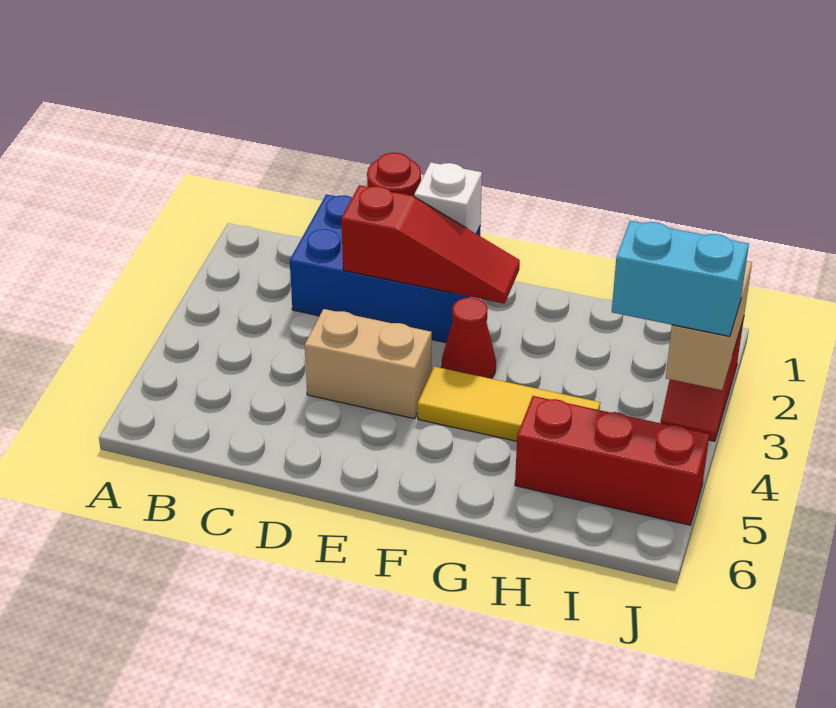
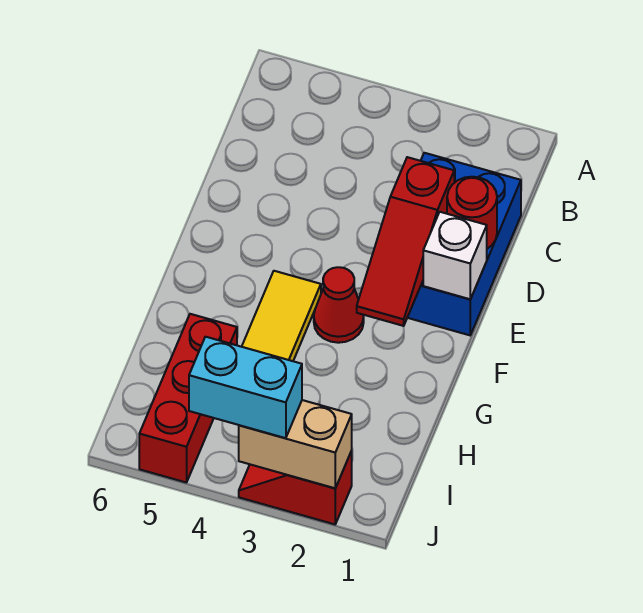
tan brick D4:E4 level 1 -> none
cyan brick I3:J3 level 3 -> cyan brick J3:J4 level 3

